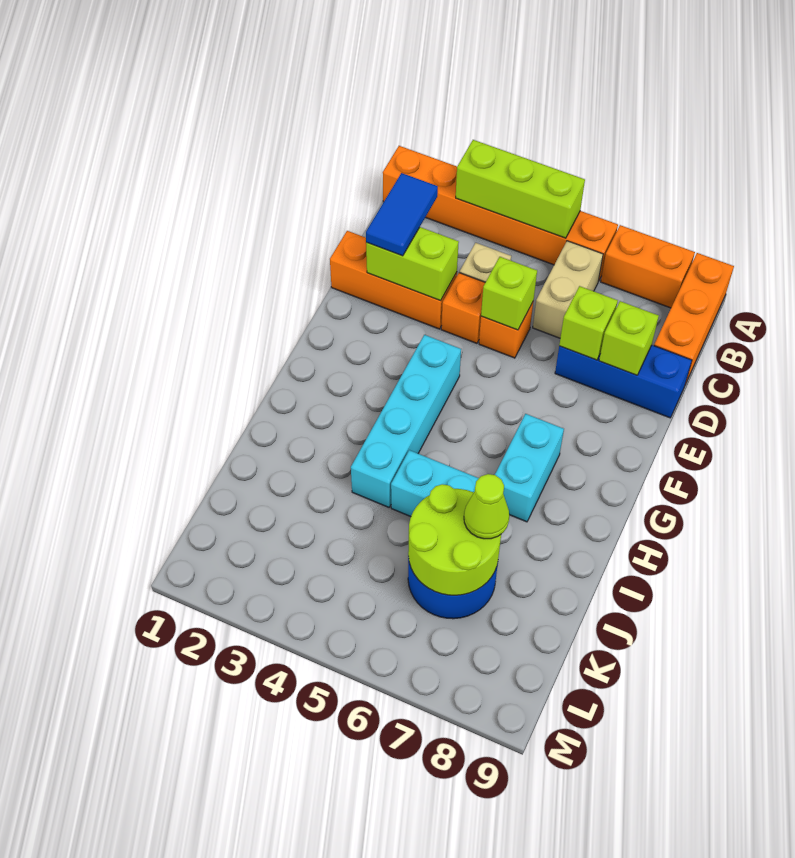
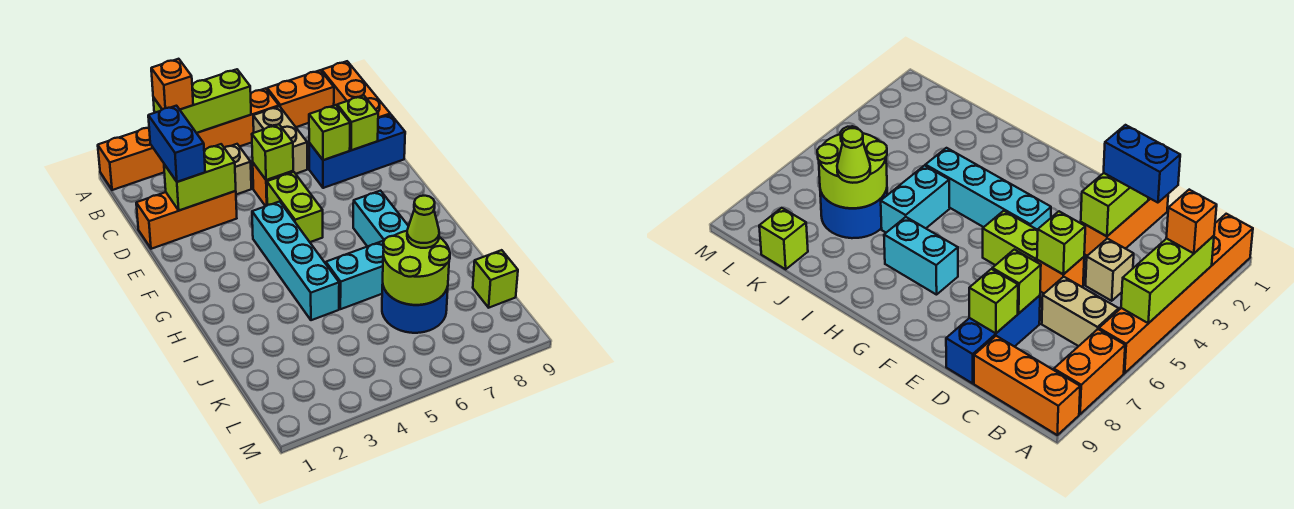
blue tile C2:D2 level 3 -> blue brick C2:D2 level 3
orange brick D4 level 1 -> orange brick A3 level 3
none -> lime brick E5:F5 level 1
none -> lime brick K9 level 1

